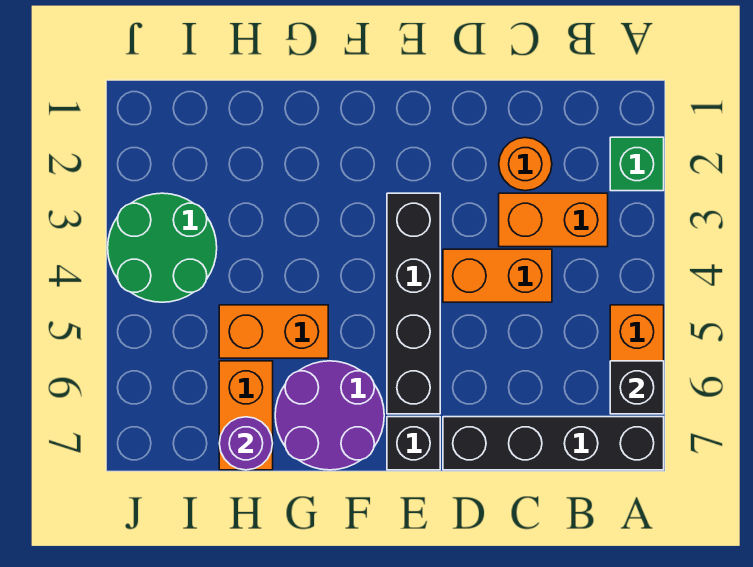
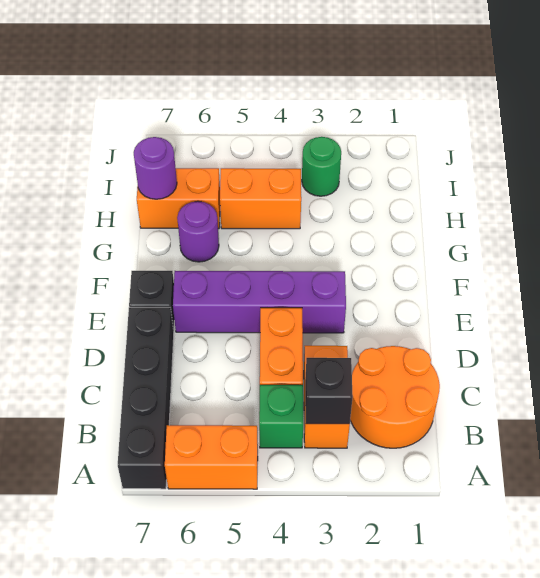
green brick A2 level 1 -> green brick B4 level 1
black brick A6 level 2 -> black brick B3 level 2
orange round brick C2 level 1 -> orange round brick B1:C2 level 1
black brick E3:E6 level 1 -> purple brick E3:E6 level 1
purple round brick F6:G7 level 1 -> purple round brick G6 level 1
orange brick G5:H5 level 1 -> orange brick H4:H5 level 1
green round brick I3:J4 level 1 -> green round brick I3 level 1

